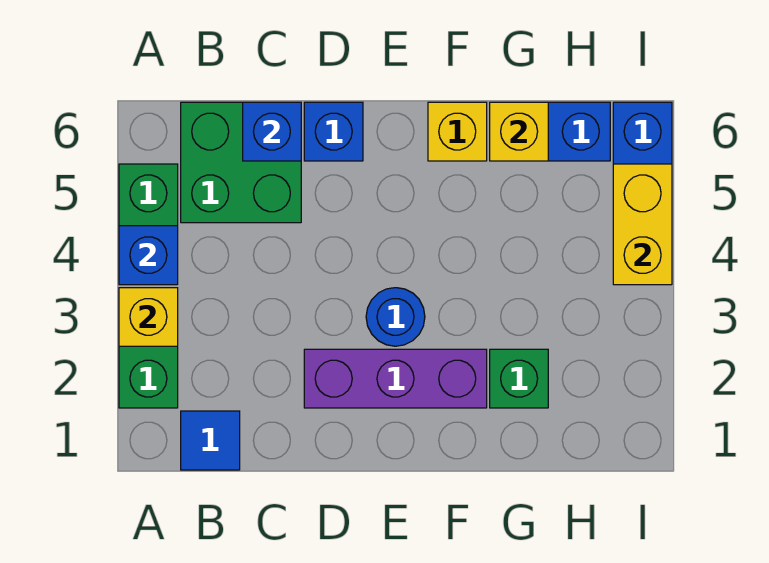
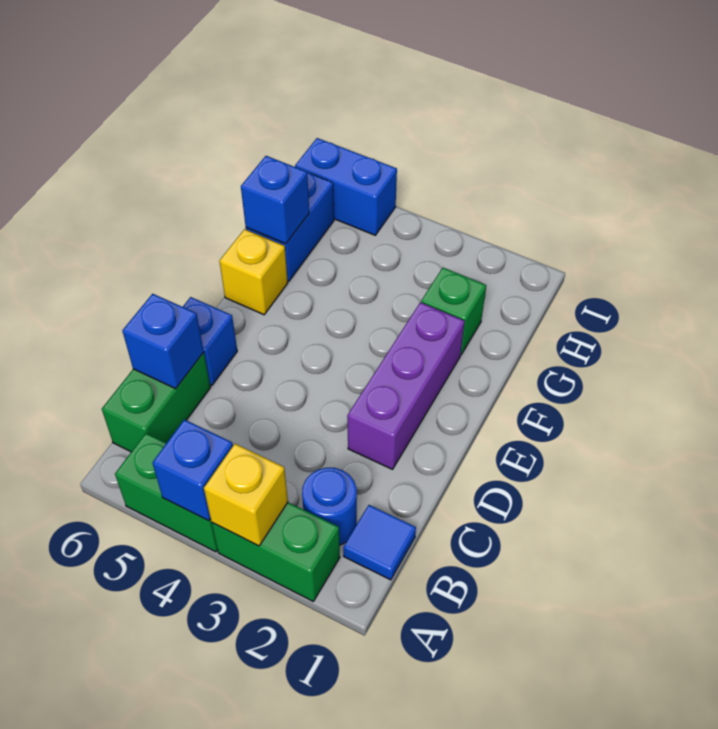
green brick B5:C6 level 1 -> green brick B6:C6 level 1
blue round brick E3 level 1 -> blue round brick B2 level 1
yellow brick G6 level 2 -> blue brick G6 level 2
yellow brick I4:I5 level 2 -> none

